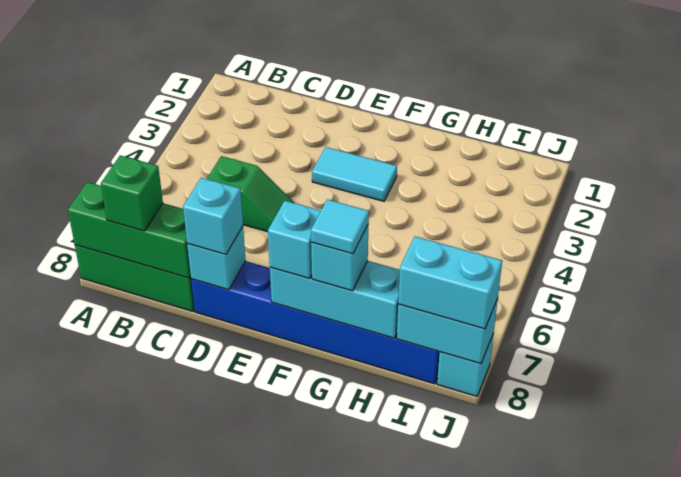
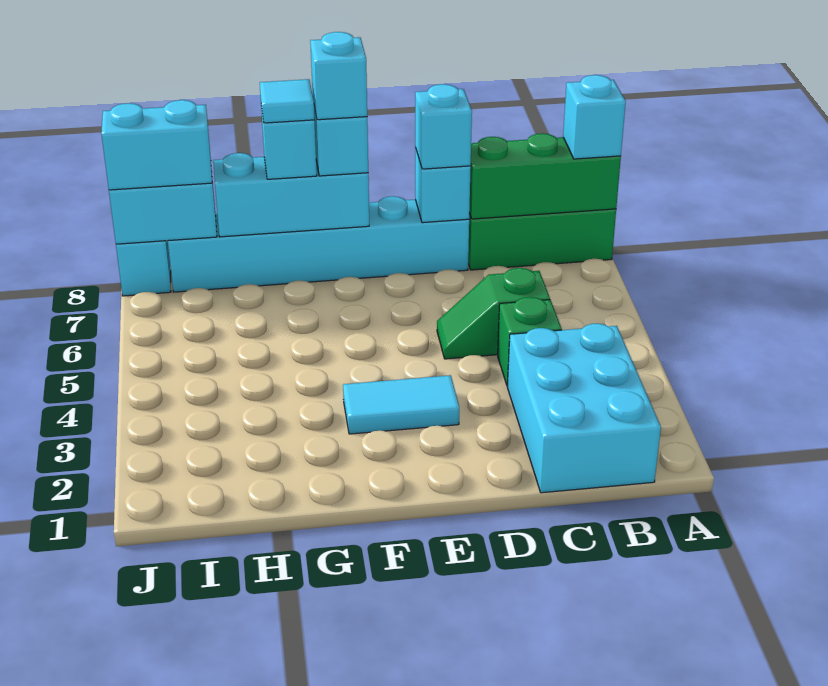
none -> cyan brick A8 level 3
none -> cyan brick B1:C3 level 1
green brick B8 level 3 -> green brick C4 level 1
blue brick D8:I8 level 1 -> cyan brick D8:I8 level 1
none -> cyan brick F8 level 4

